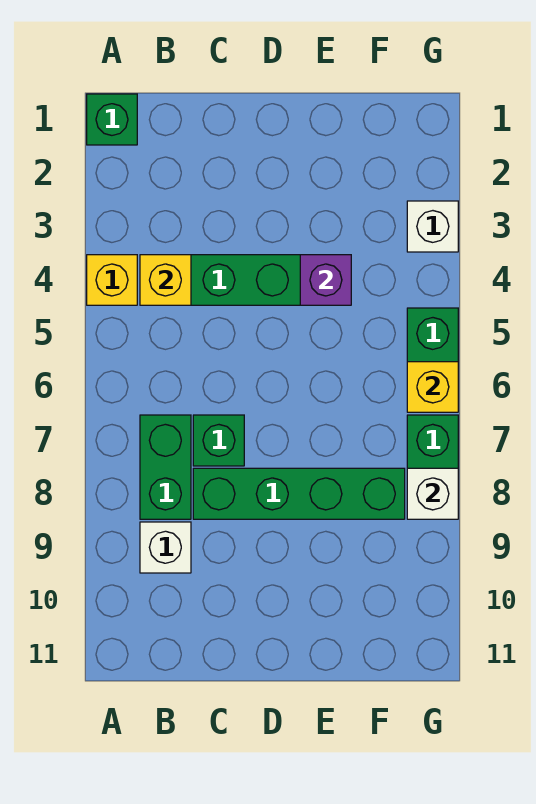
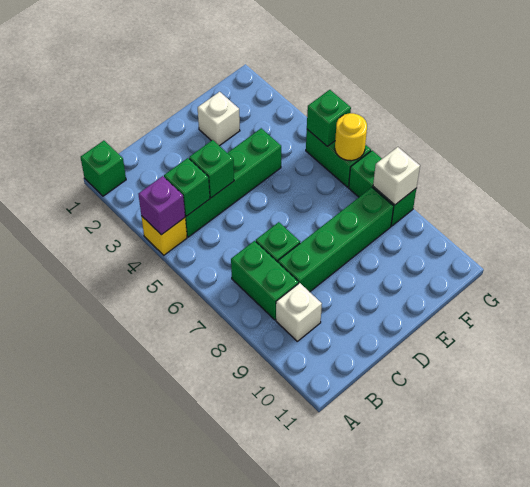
yellow brick B4 level 2 -> green brick B4 level 2
none -> green brick C4 level 2
purple brick E4 level 2 -> purple brick A4 level 2
white brick G3 level 1 -> white brick E2 level 1
none -> green brick G5 level 2
yellow brick G6 level 2 -> yellow round brick G6 level 2

